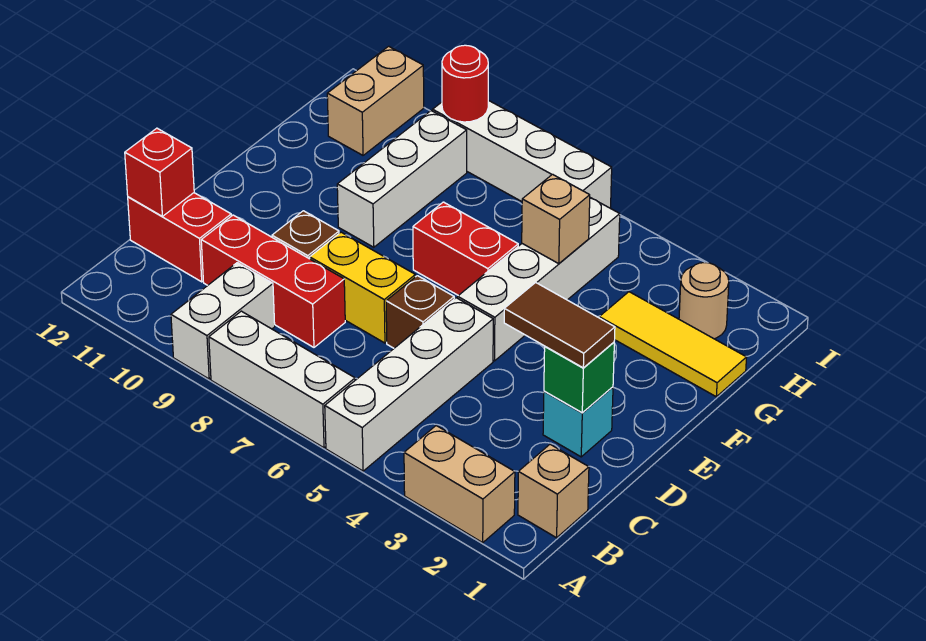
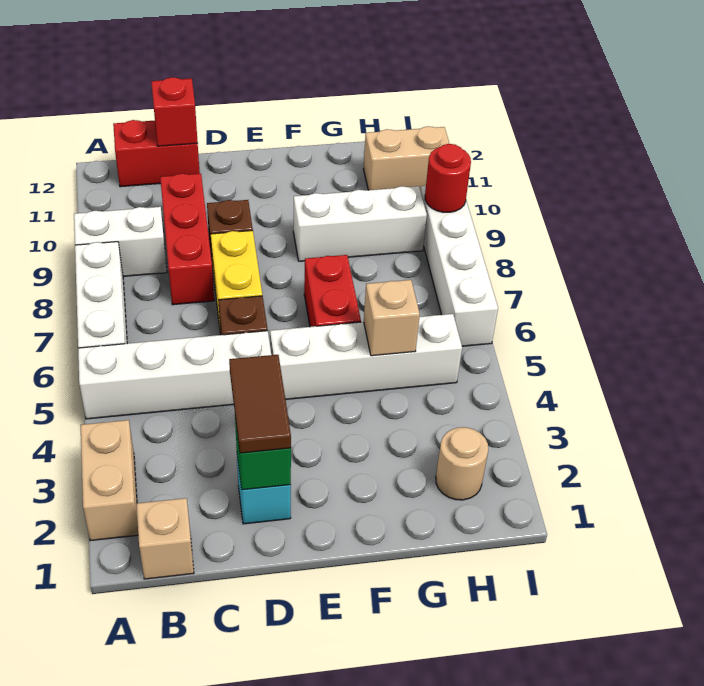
red brick C11:C12 level 1 -> red brick B12:C12 level 1
yellow tile G1:G3 level 1 -> none

